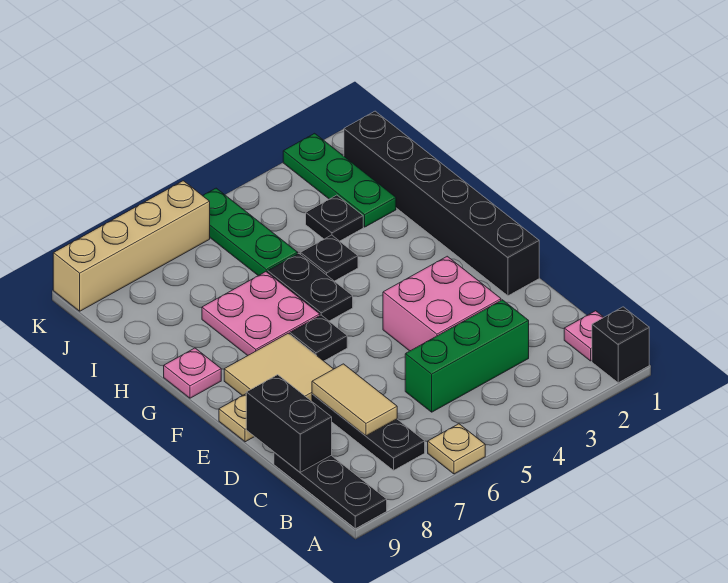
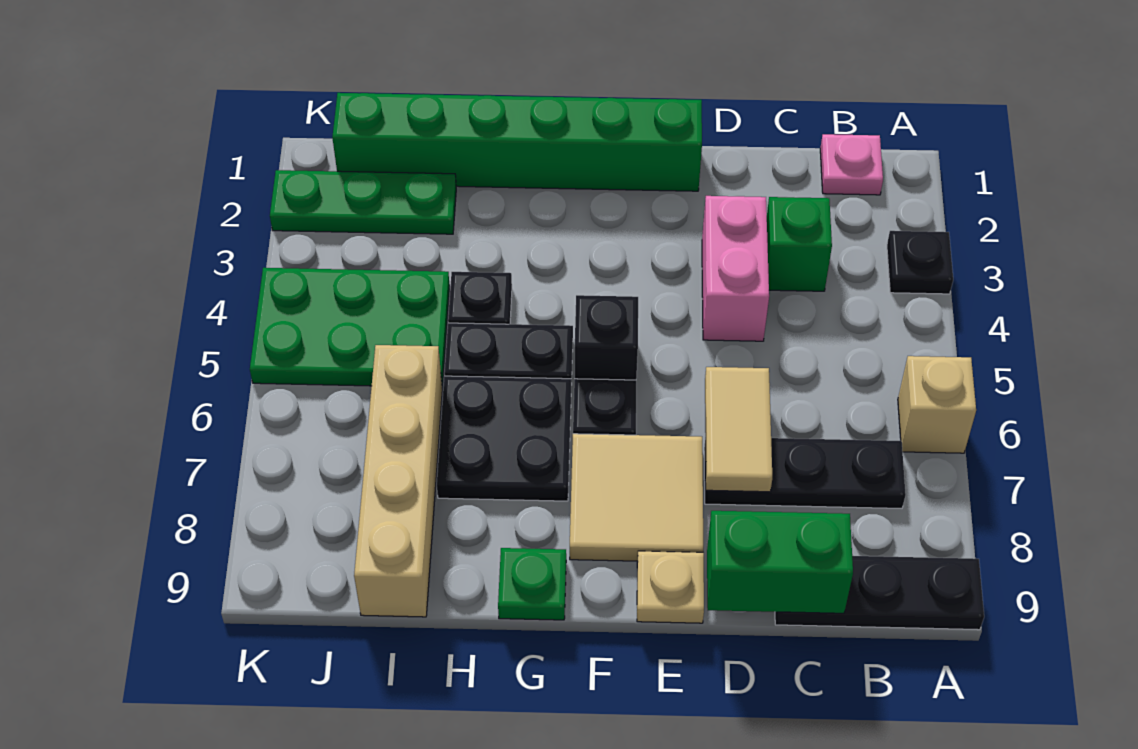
black brick A1 level 1 -> black brick F5 level 1
tan plate A6 level 1 -> tan brick A6 level 1
green brick C3:C5 level 1 -> green brick C3 level 1
tan tile C7:D7 level 2 -> tan tile D6:D7 level 2
black brick C9:D9 level 2 -> green brick C9:D9 level 2
pink brick D3:E4 level 1 -> pink brick D3:D4 level 1
black brick E1:J1 level 1 -> green brick E1:J1 level 1
pink plate G6:H7 level 1 -> black plate G6:H7 level 1
pink plate G9 level 1 -> green plate G9 level 1
black plate I3 level 1 -> black plate A3 level 1
green plate I5:K5 level 1 -> green plate I4:K5 level 1
tan brick K6:K9 level 1 -> tan brick I6:I9 level 1

